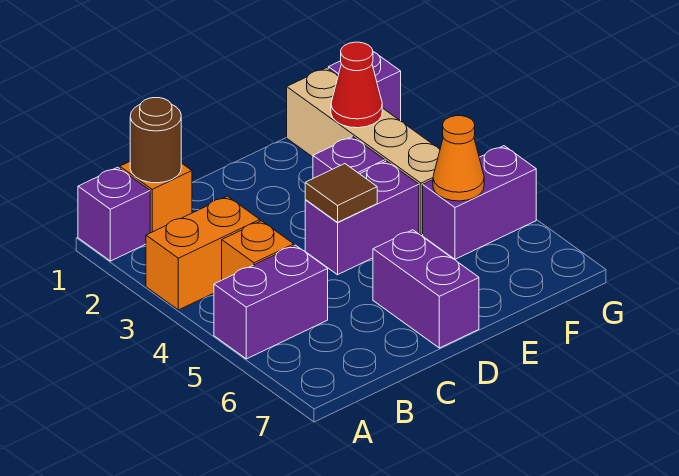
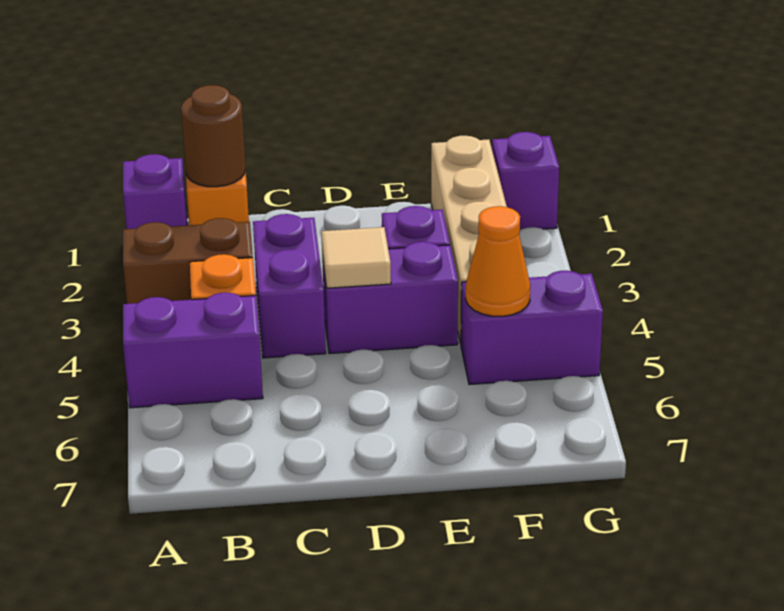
orange brick A3:B3 level 1 -> brown brick A3:B3 level 1
brown tile D4 level 2 -> tan tile D4 level 2
purple brick D6:D7 level 1 -> purple brick C3:C4 level 1
red cone F2 level 2 -> none

